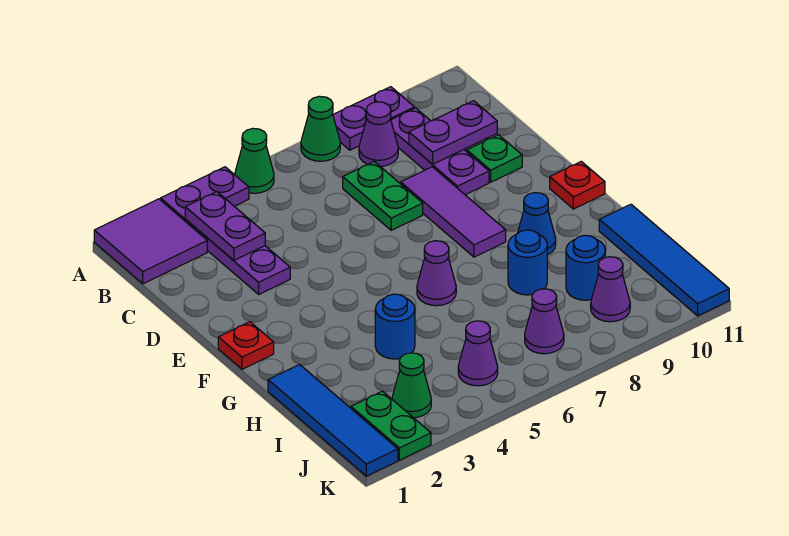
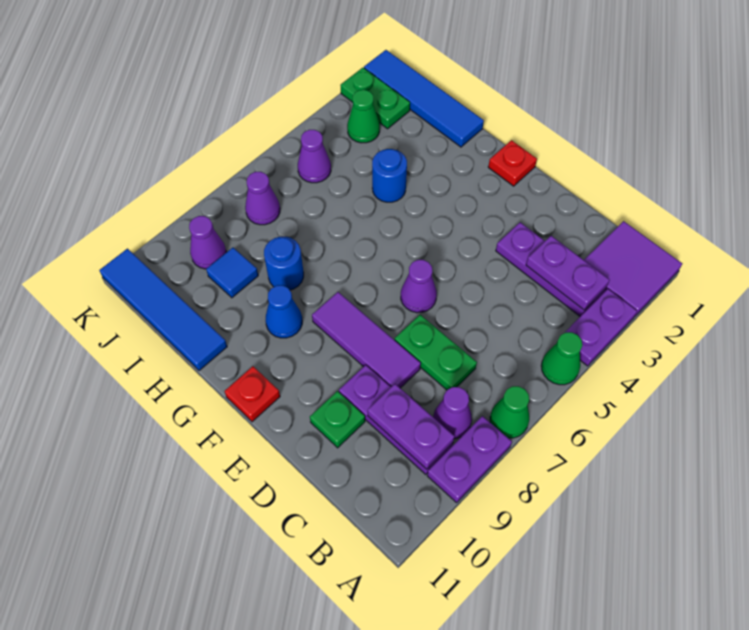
purple plate C9:C10 level 2 -> purple plate B9:C9 level 2
purple cone G6 level 1 -> purple cone E6 level 1
blue round brick I9 level 1 -> blue tile I9 level 1

